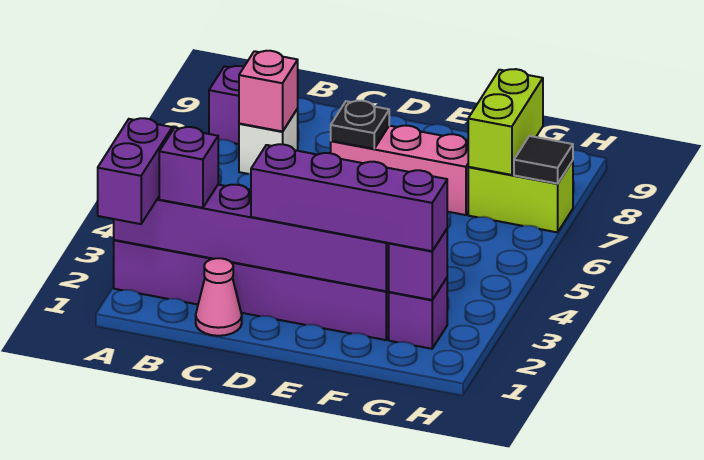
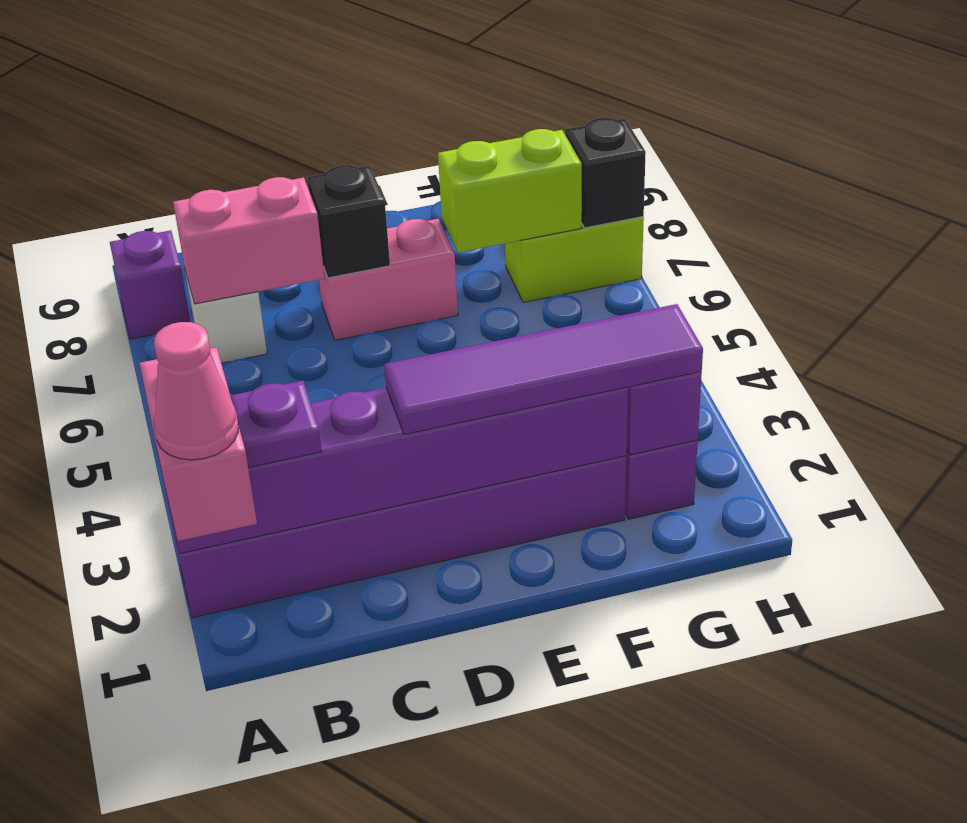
purple brick A1:A2 level 3 -> pink brick A1:A2 level 3
purple brick B2 level 3 -> purple plate B2 level 3
pink brick B7 level 2 -> pink brick B7:C7 level 2
pink cone C1 level 1 -> pink cone A1 level 4
purple brick D2:G2 level 3 -> purple tile D2:G2 level 3
pink brick D7:F7 level 1 -> pink brick D7:E7 level 1
black plate D7 level 2 -> black brick D7 level 2
lime brick G7:G8 level 2 -> lime brick F7:G7 level 2
black tile H7 level 2 -> black brick H7 level 2

